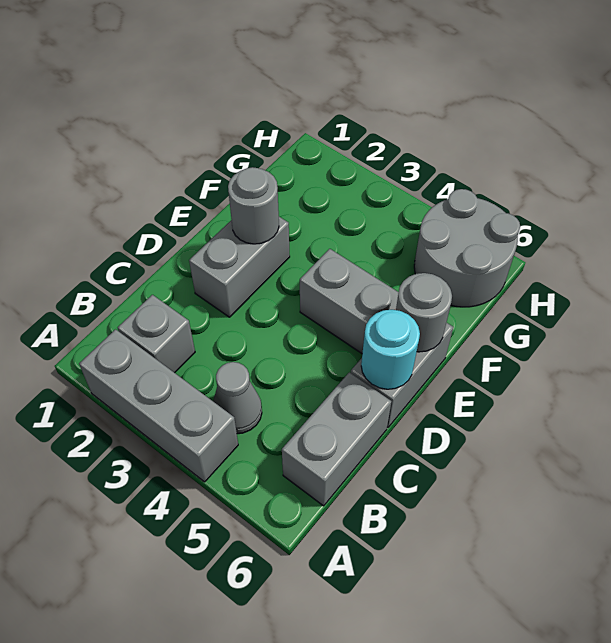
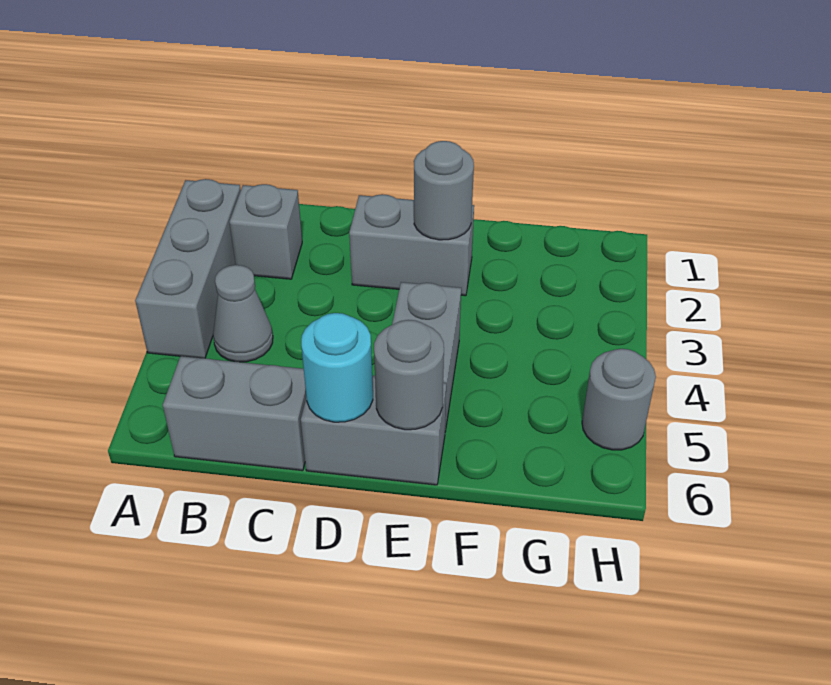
grey round brick G5:H6 level 1 -> grey round brick H5 level 1

